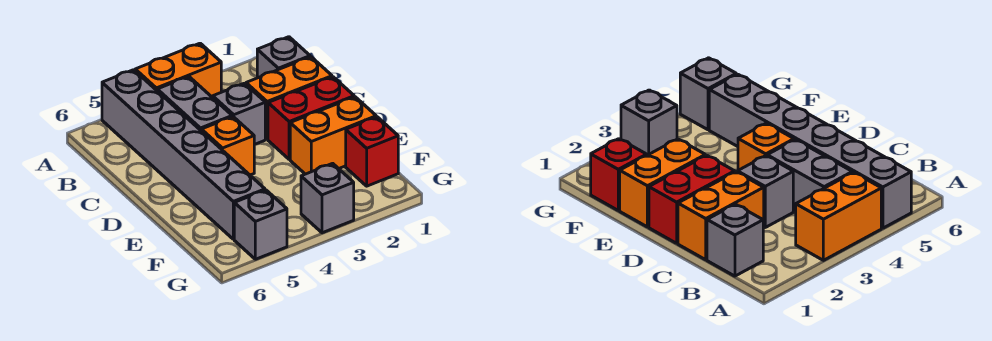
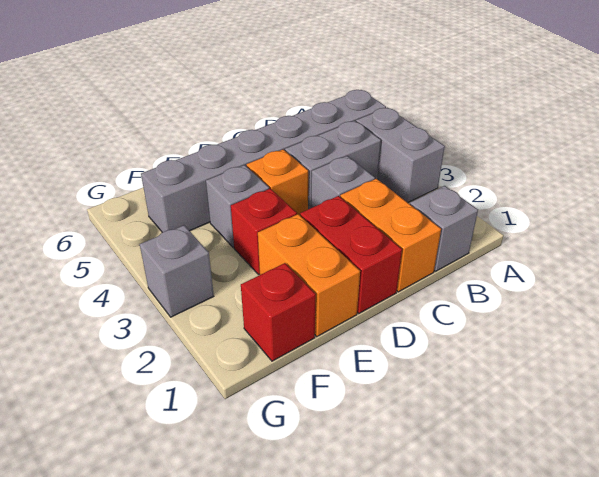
orange brick A3:A4 level 1 -> grey brick A3:A4 level 1
none -> red brick E3 level 1
grey brick G5 level 1 -> grey brick E4 level 1

